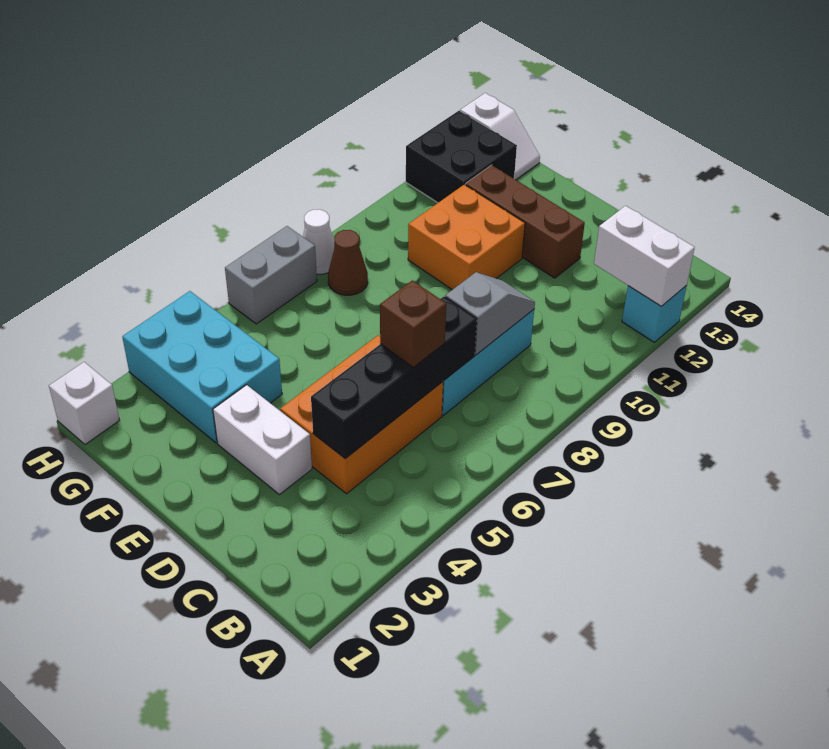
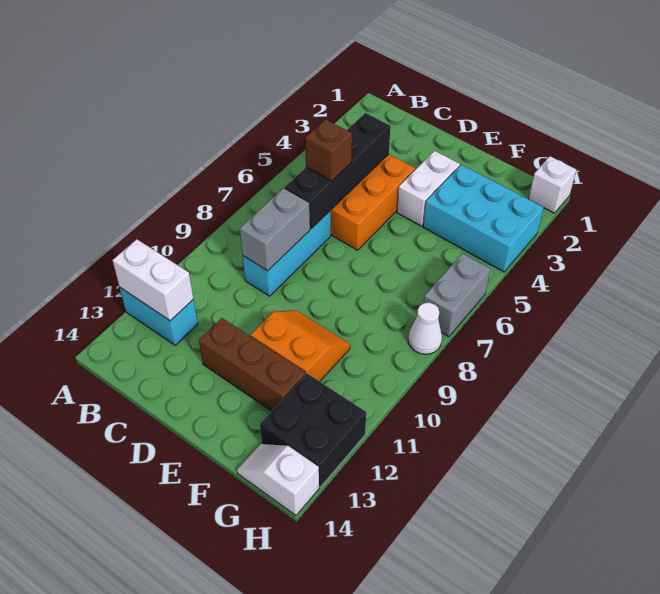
cyan brick A12 level 1 -> cyan brick A12:B12 level 1
grey slope C8:C9 level 2 top 8 -> grey brick C8:C9 level 2
white brick D3:E3 level 1 -> white brick E3:E4 level 1
orange brick E10:F11 level 1 -> orange slope E10:F11 level 1 top 11
brown cone G8 level 1 -> none

